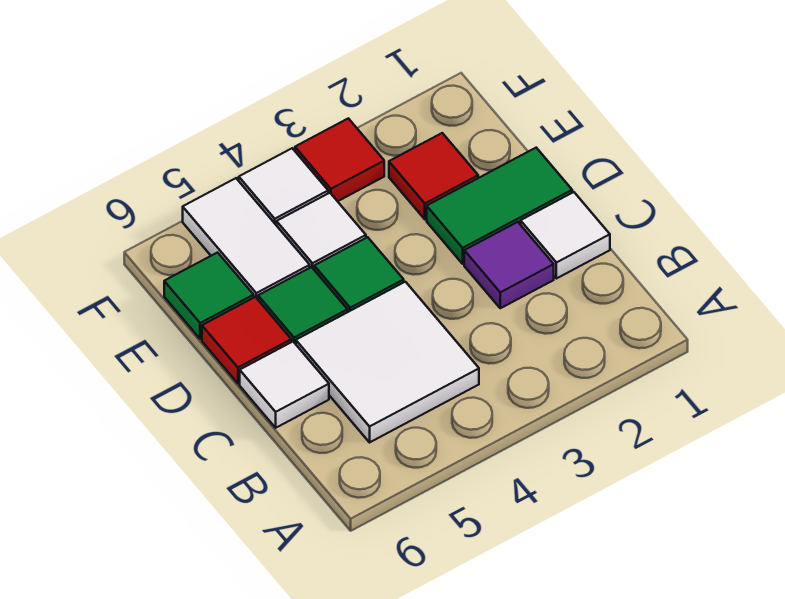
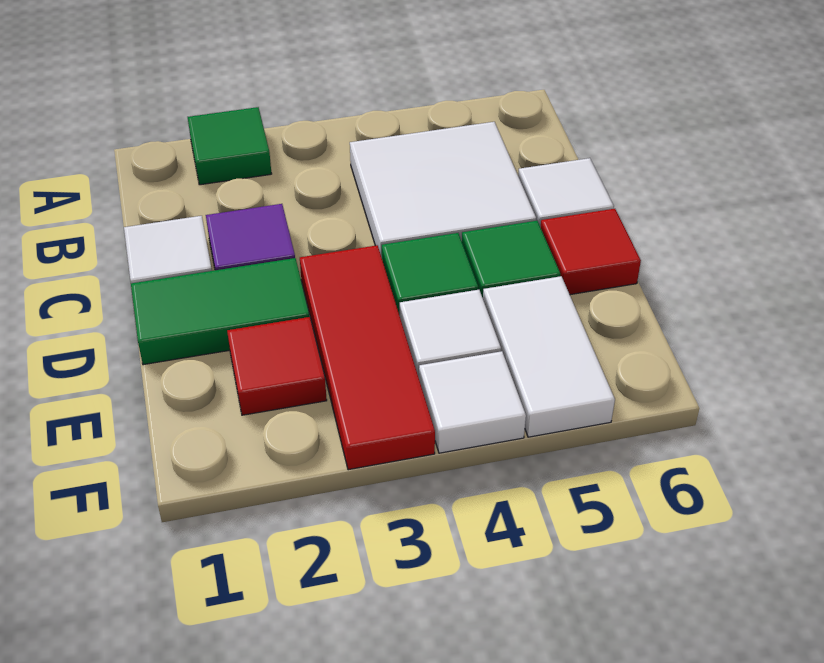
green tile E6 level 1 -> green tile A2 level 1
red tile F3 level 1 -> red tile D3:F3 level 1

